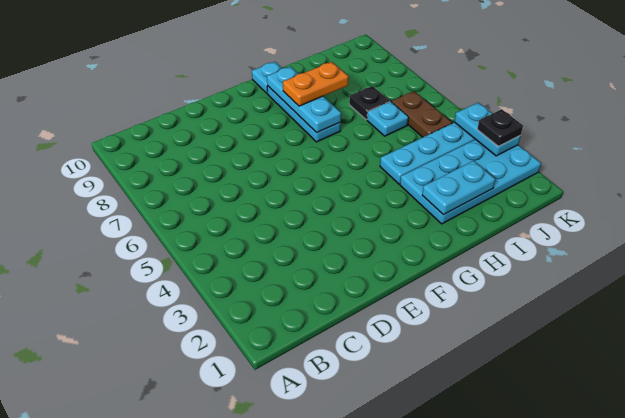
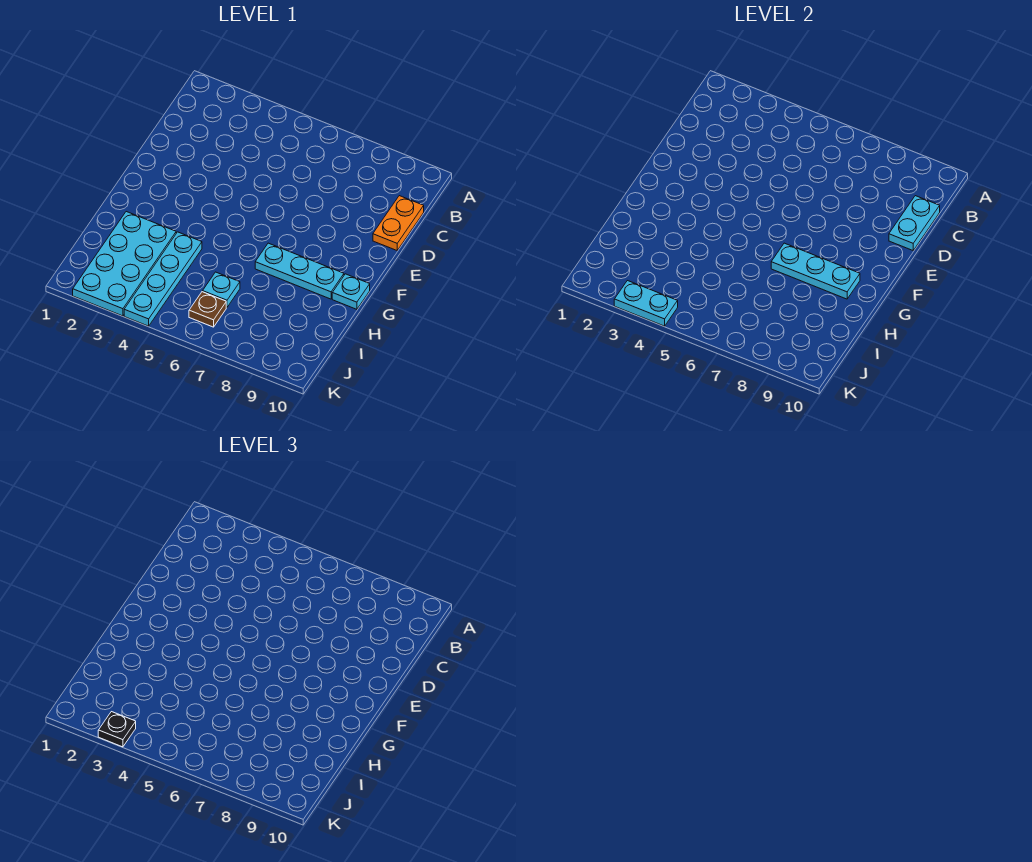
orange plate G8:H8 level 3 -> orange plate C10:D10 level 1
cyan plate H2:I2 level 2 -> cyan plate C10:D10 level 2
black plate I7 level 1 -> none
brown plate J5:J6 level 1 -> brown plate J6 level 1

